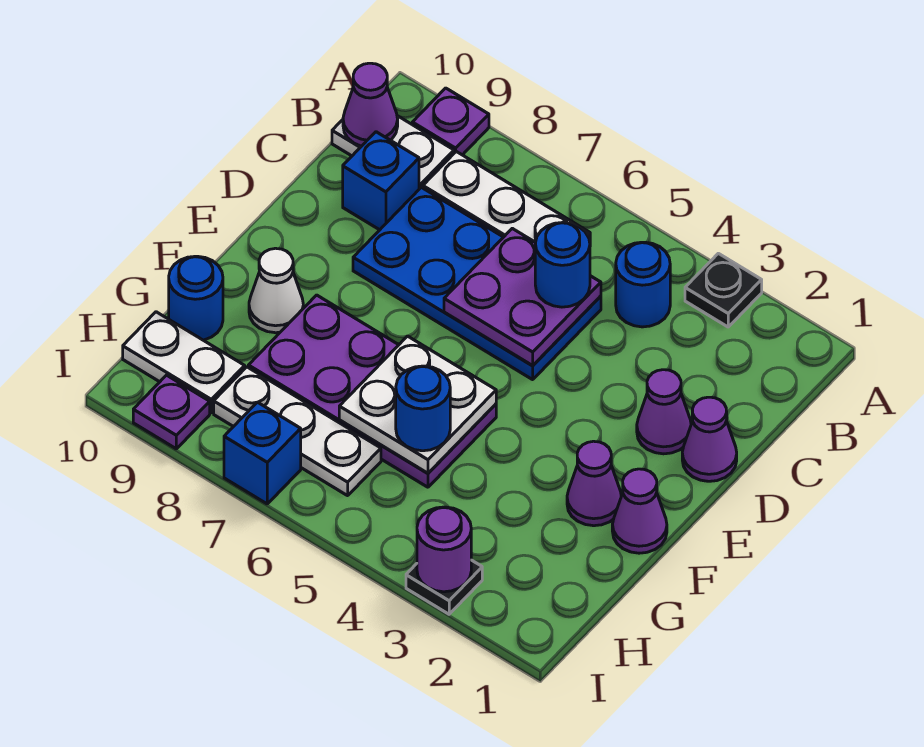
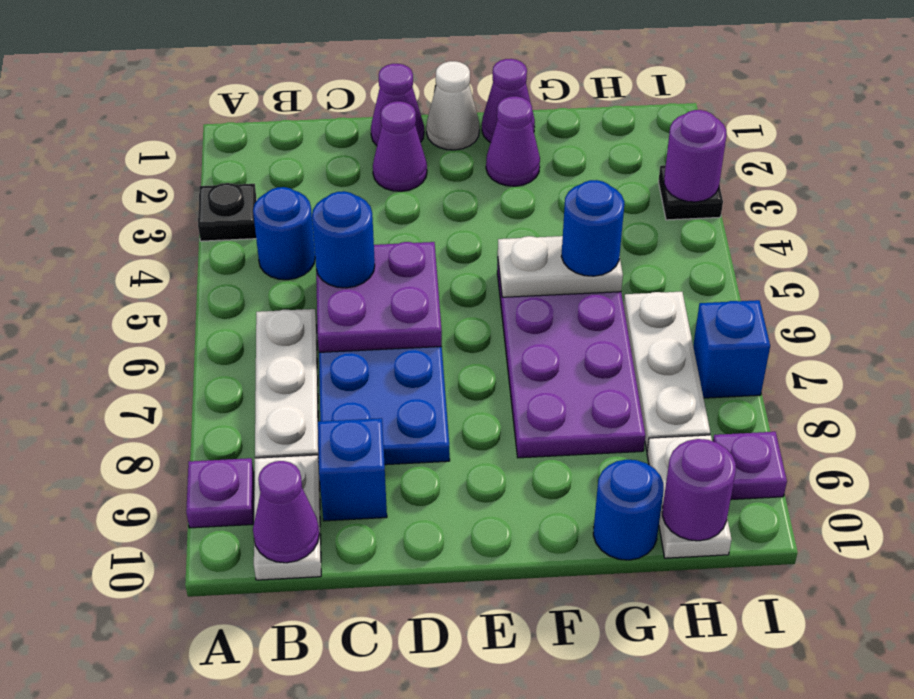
white plate F5:G6 level 2 -> white plate F5:G5 level 2
white cone F9 level 1 -> white cone E1 level 1
none -> purple round brick H10 level 2

